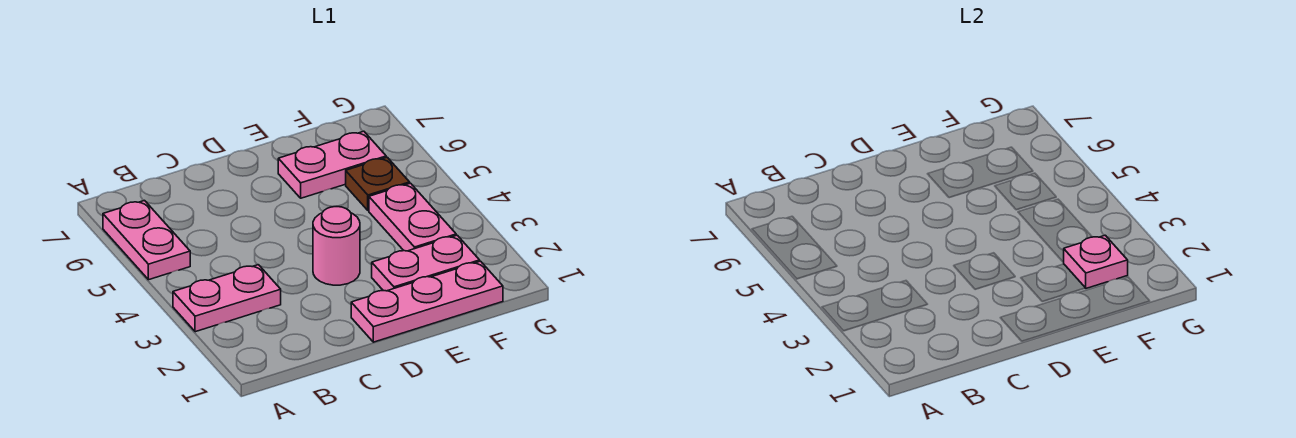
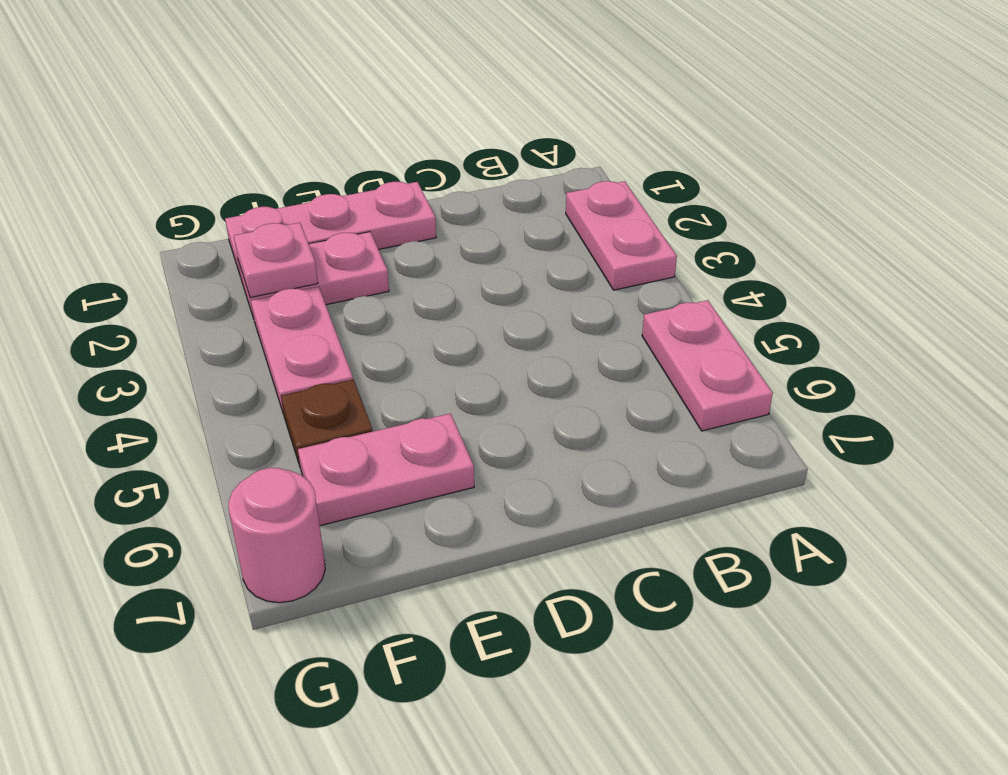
pink plate A3:B3 level 1 -> pink plate A2:A3 level 1
pink round brick D3 level 1 -> pink round brick G7 level 1

